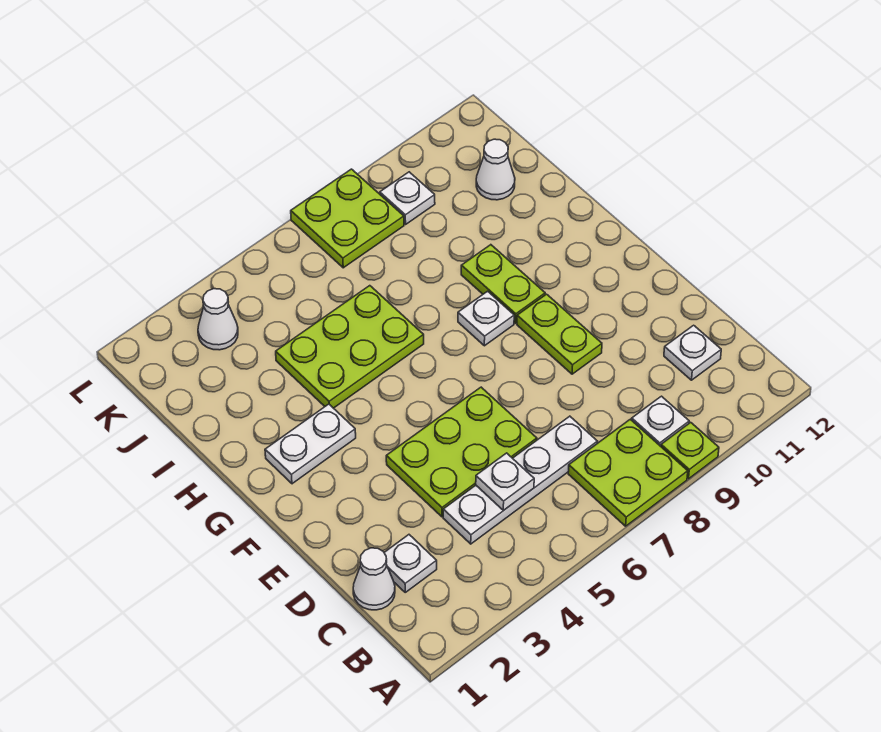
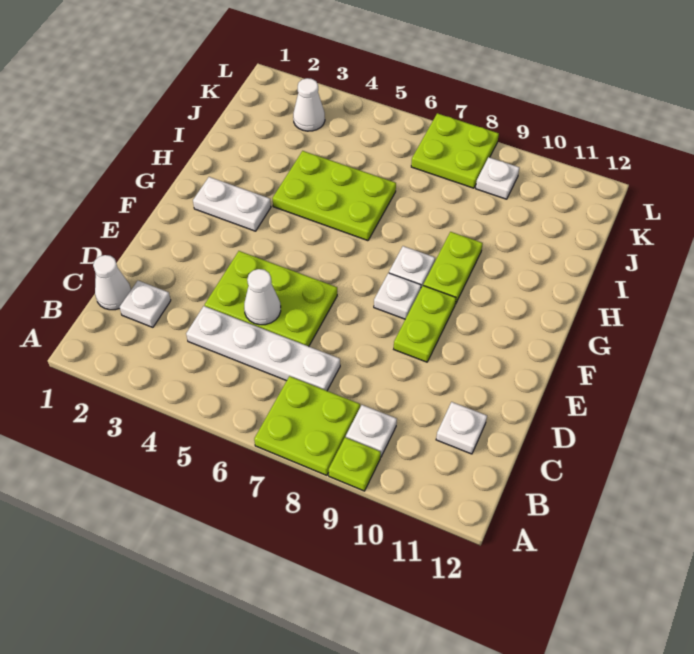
white plate C5 level 2 -> white plate F8 level 1
white cone J11 level 1 -> white cone D5 level 2

